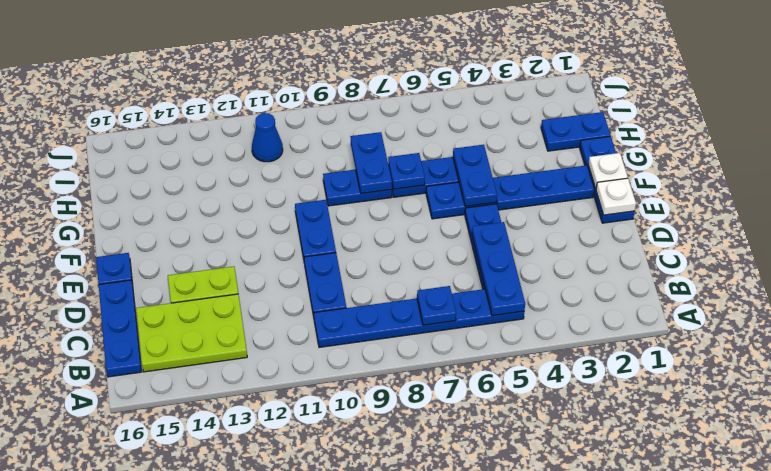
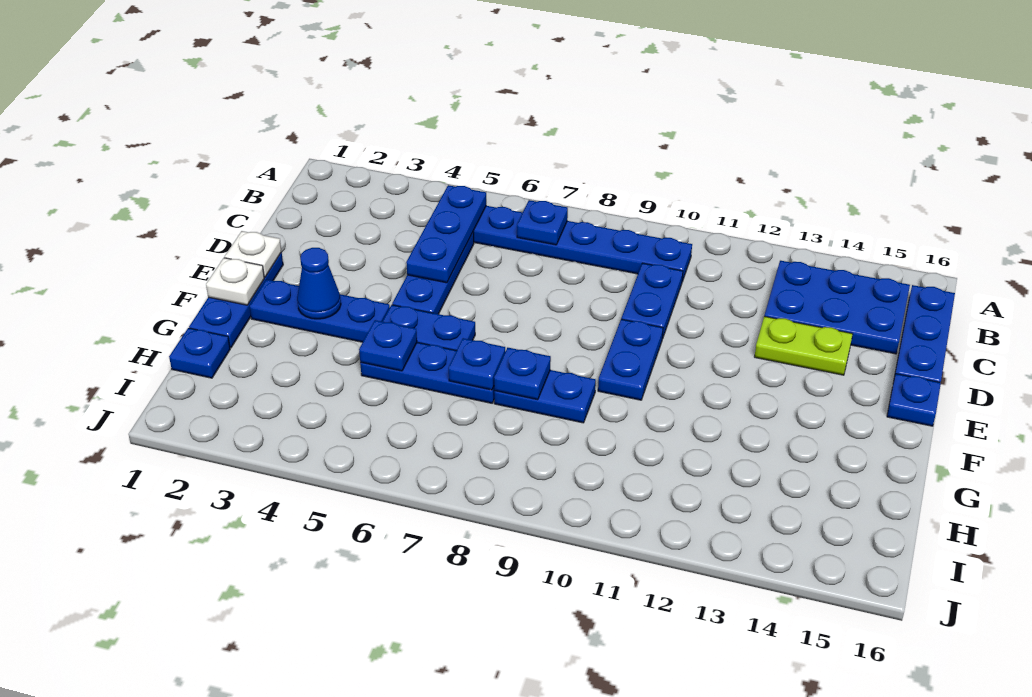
lime plate B13:C15 level 1 -> blue plate B13:C15 level 1
blue plate F5:G5 level 2 -> blue plate G5 level 2
blue plate G8:H8 level 2 -> blue plate G8 level 2
blue plate H1:H2 level 1 -> blue plate H1 level 1
blue cone I11 level 1 -> blue cone F3 level 2

